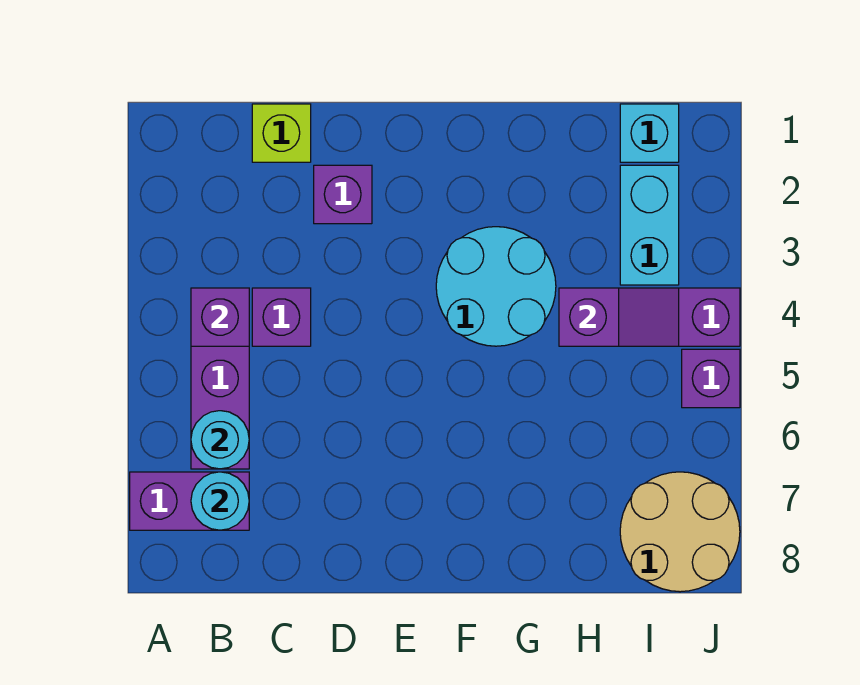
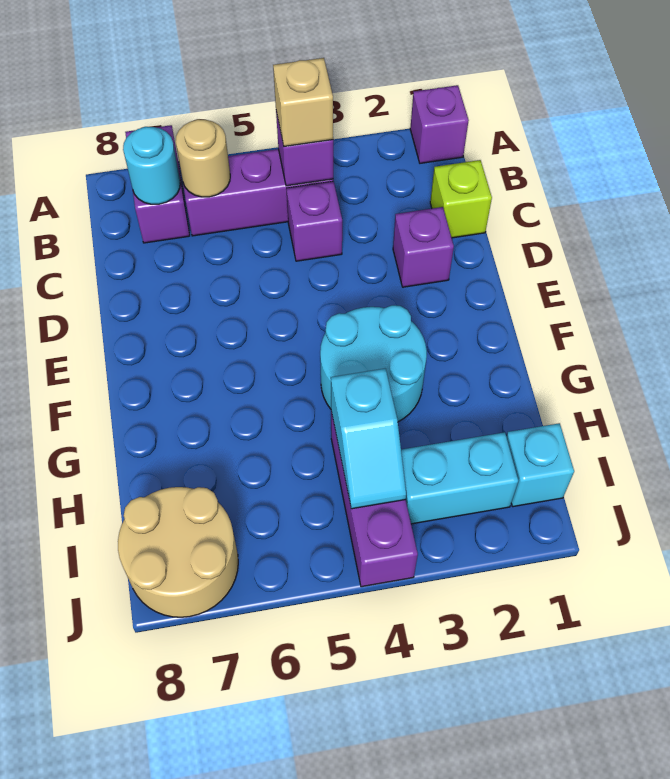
none -> tan brick B4 level 3
cyan round brick B6 level 2 -> tan round brick B6 level 2
purple slope H4:I4 level 2 top H -> cyan slope H4:I4 level 2 top H
purple brick J5 level 1 -> purple brick A1 level 1

